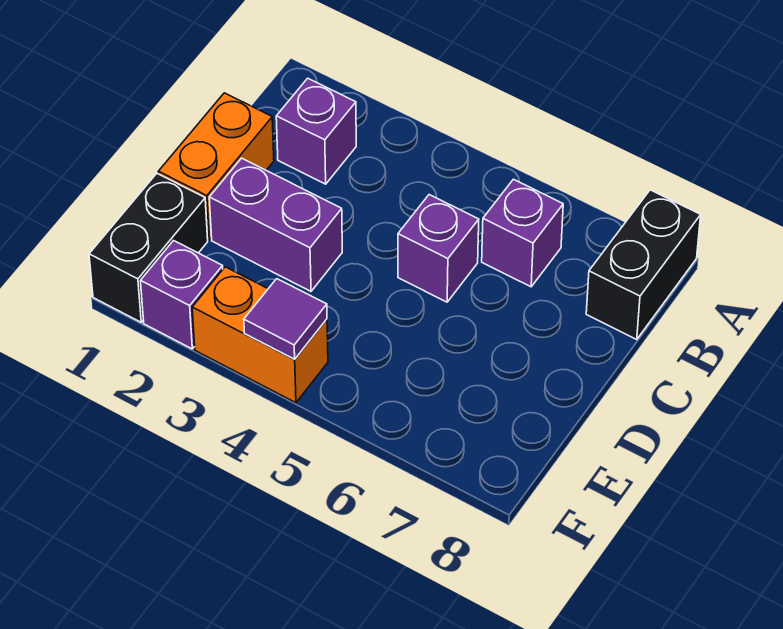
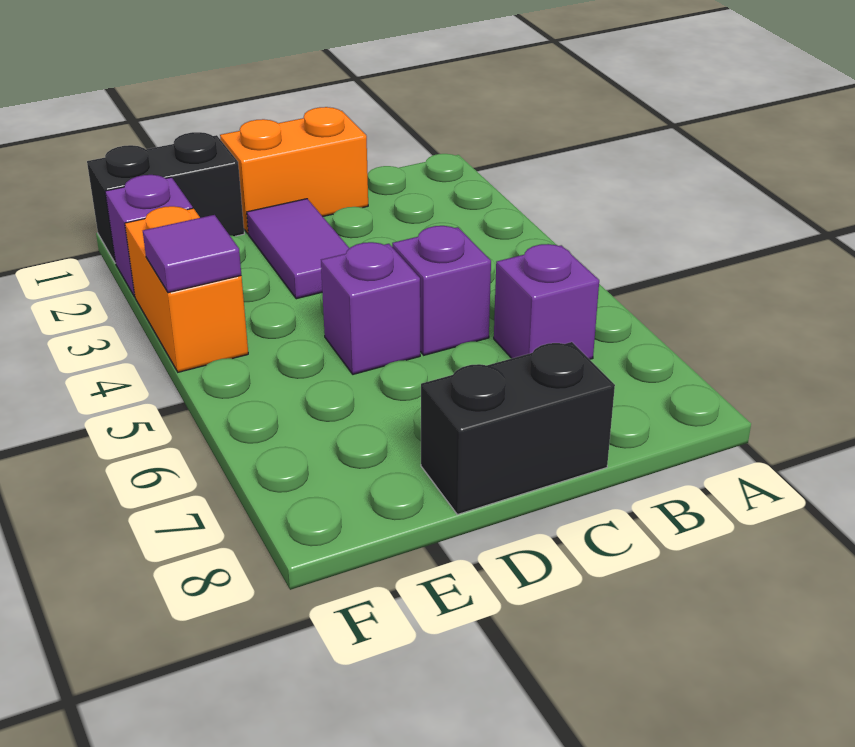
black brick A8:B8 level 1 -> black brick C8:D8 level 1
purple brick B2 level 1 -> purple brick D5 level 1
purple brick D2:D3 level 1 -> purple tile D2:D3 level 1

